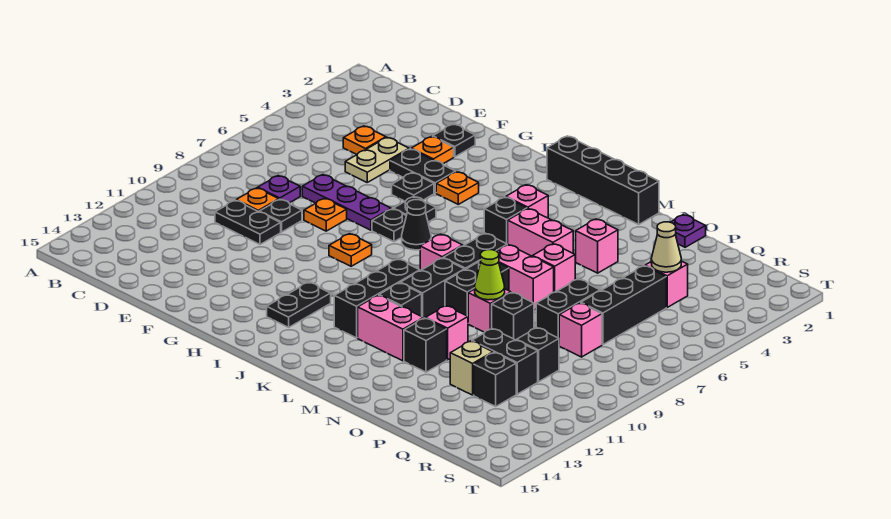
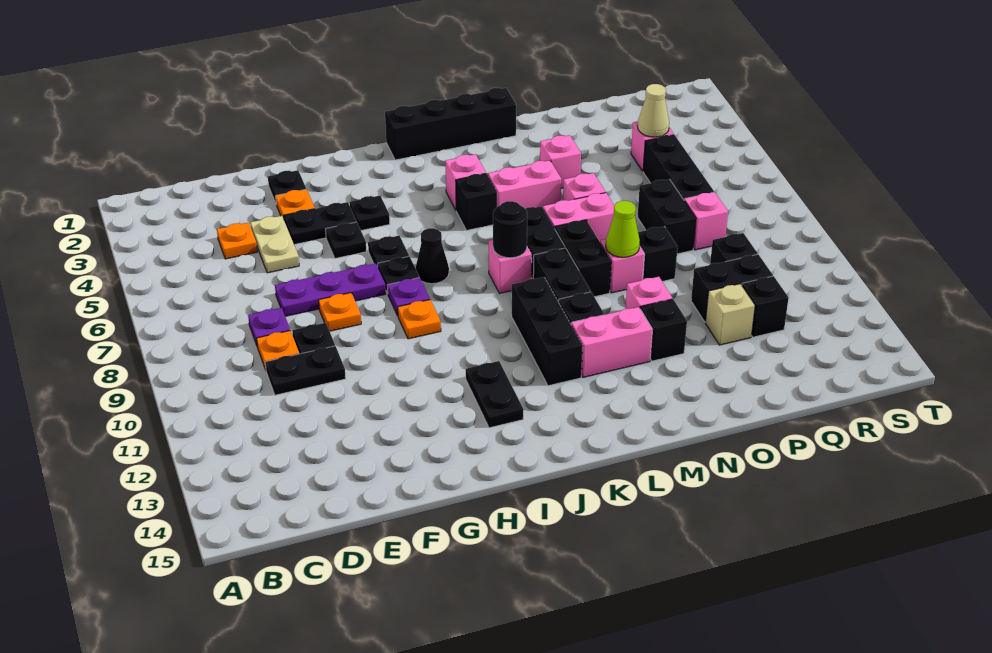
orange plate H4 level 1 -> black plate H4 level 1
none -> black round brick K8 level 2
purple plate O1 level 1 -> purple plate H8 level 1

